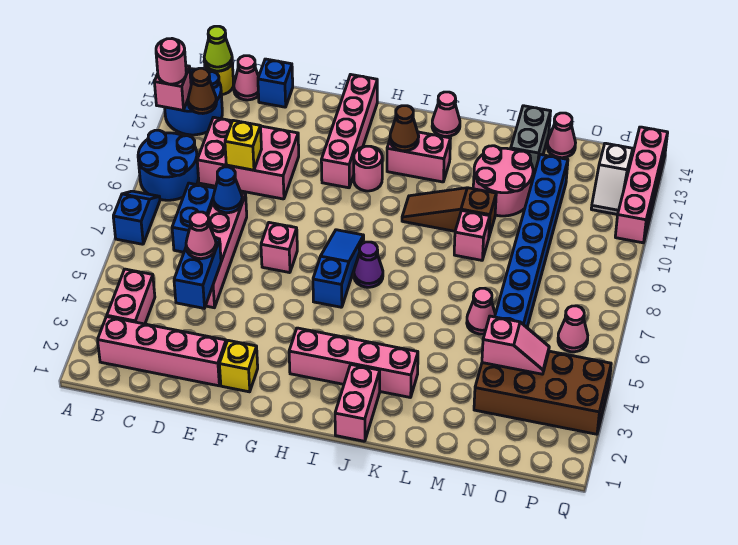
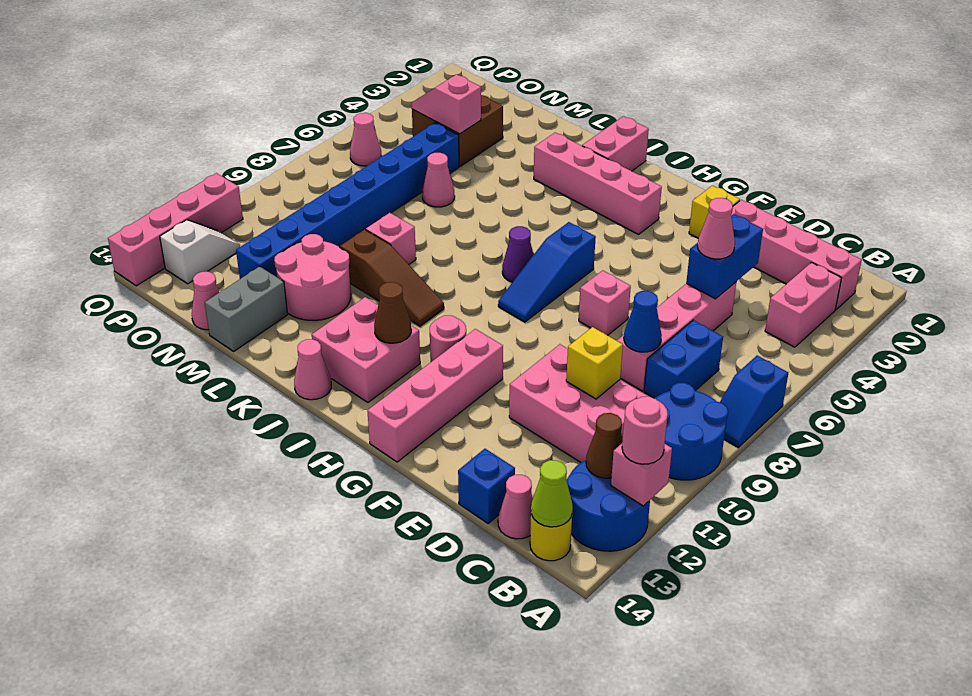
pink brick I12:J12 level 1 -> pink brick I12:J13 level 1
brown brick N3:Q4 level 1 -> brown brick N3:O4 level 1

